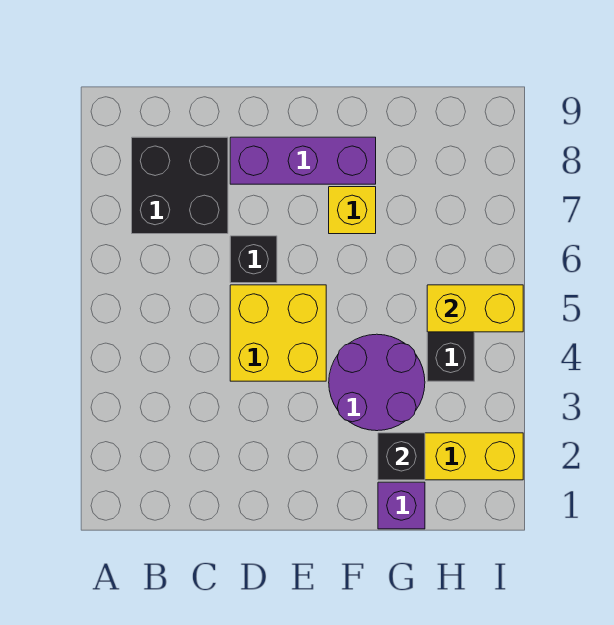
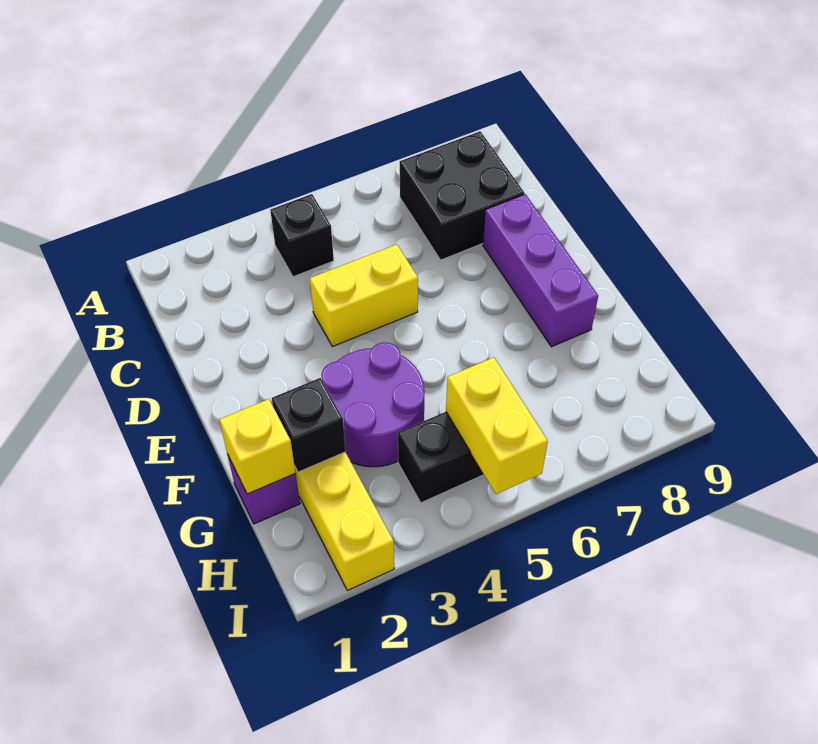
yellow brick D4:E5 level 1 -> yellow brick D4:D5 level 1
black brick D6 level 1 -> black brick B4 level 1
yellow brick F7 level 1 -> yellow brick G1 level 2

